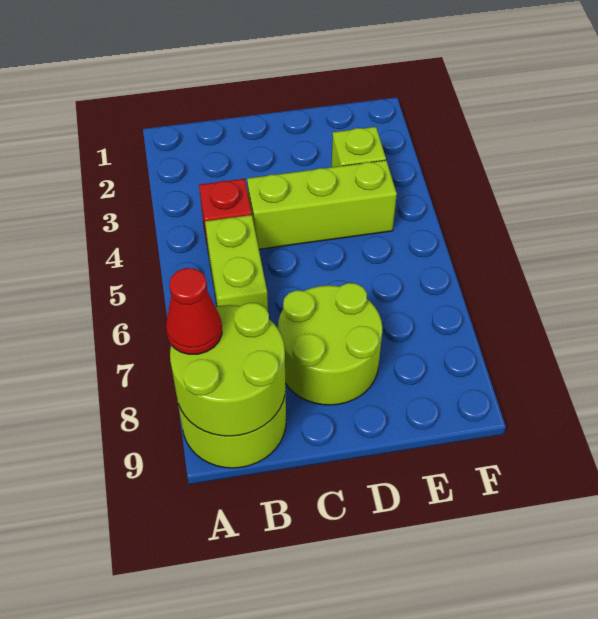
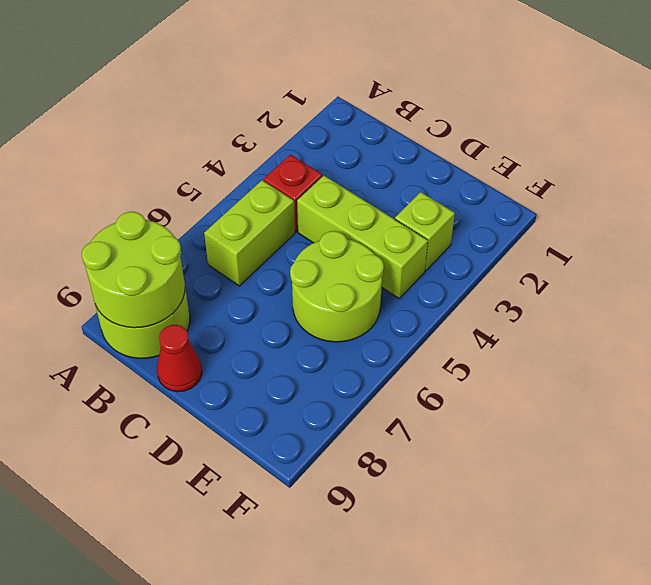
red cone A8 level 3 -> red cone C9 level 1
lime round brick C7:D8 level 1 -> lime round brick D5:E6 level 1

